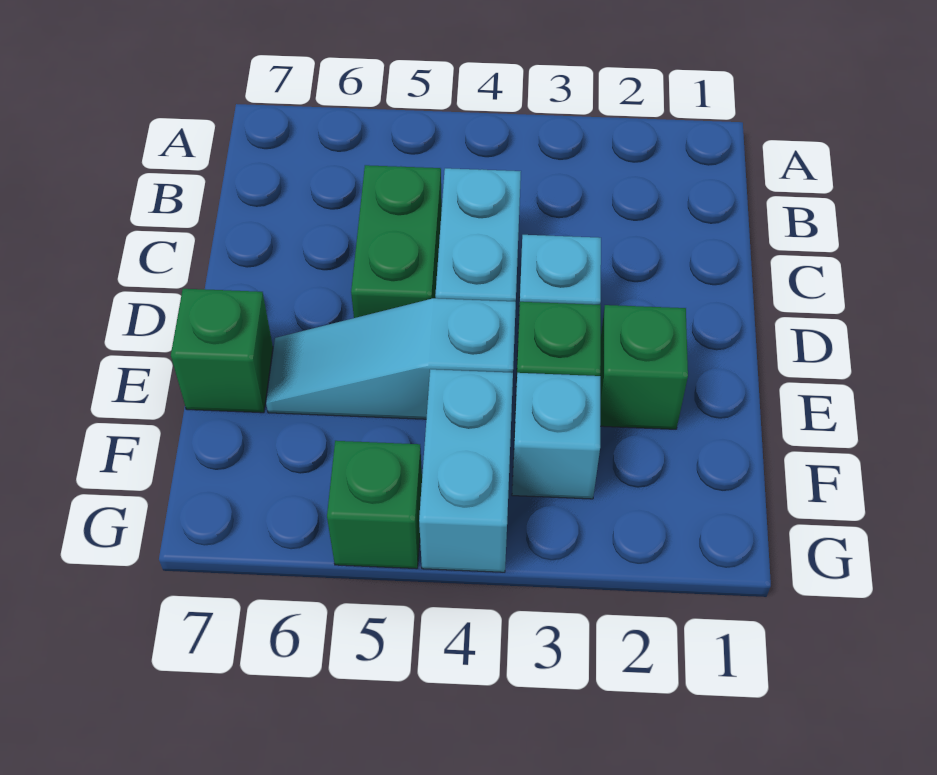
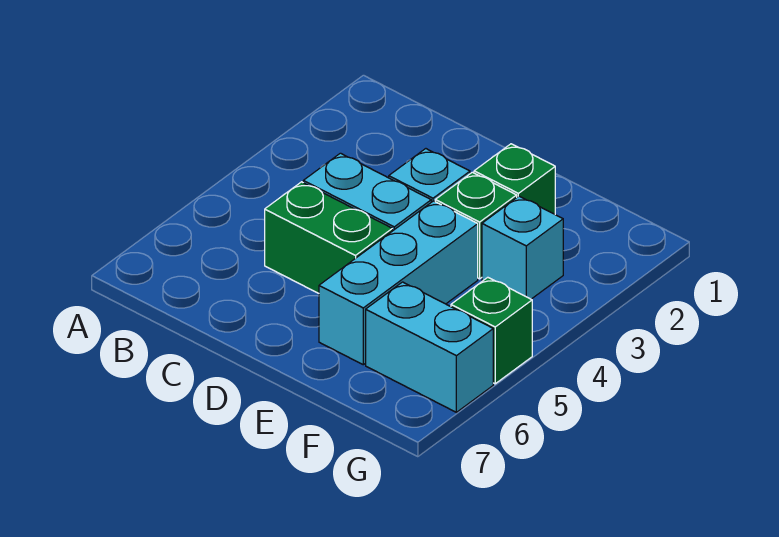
cyan slope E4:E6 level 1 top 4 -> cyan brick E4:E6 level 1
green brick E7 level 1 -> none
cyan brick F4:G4 level 1 -> cyan brick F6:G6 level 1

